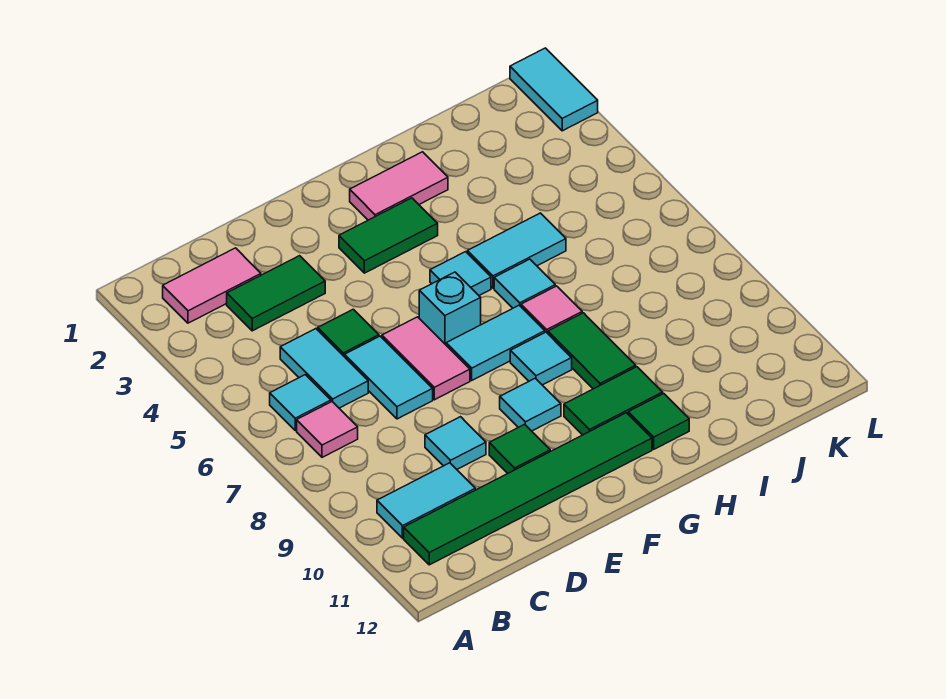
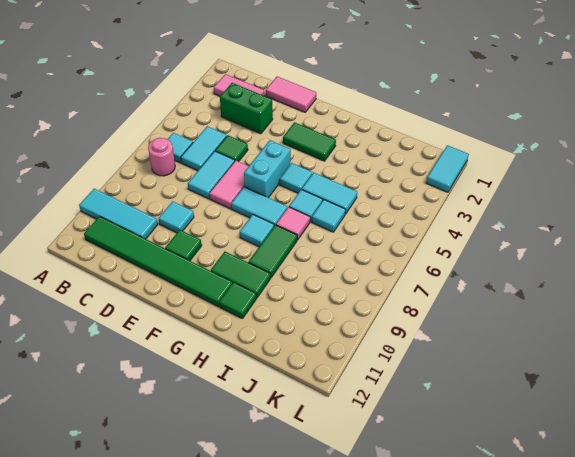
pink tile B7 level 1 -> pink round brick B7 level 1
cyan tile B10:C10 level 1 -> cyan tile A10:C10 level 1
green tile C3:D3 level 1 -> green brick C3:D3 level 1
cyan brick F6 level 1 -> cyan brick F5:F6 level 1
cyan tile F9 level 1 -> cyan tile I6 level 1
pink tile G2:H2 level 1 -> pink tile D1:E1 level 1

